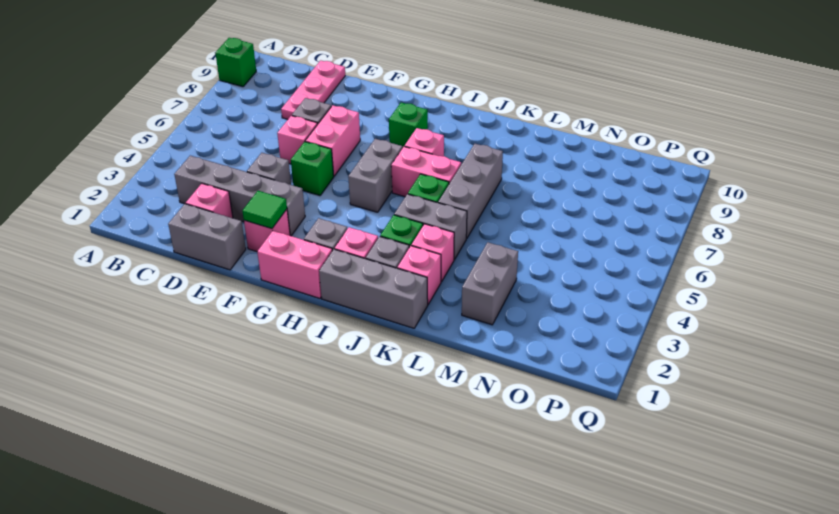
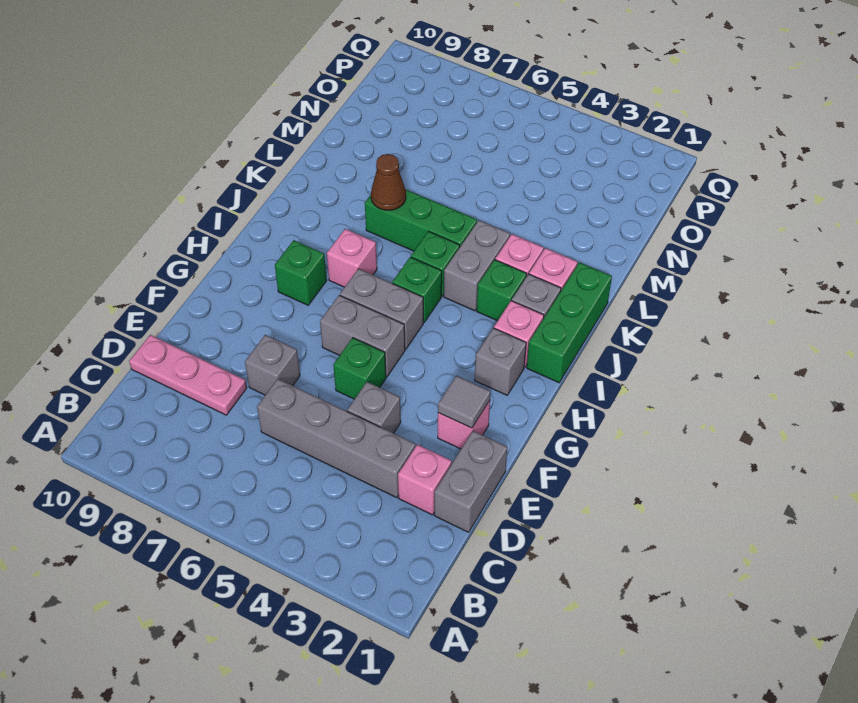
green brick A9 level 1 -> green brick I5 level 1
grey brick C3:F3 level 1 -> grey brick D3:D6 level 1
pink brick E6 level 1 -> none
green tile F2 level 2 -> grey tile F2 level 2
pink brick F6:F7 level 1 -> none
pink brick G1:H1 level 1 -> none
grey brick I1:K1 level 1 -> green brick I1:K1 level 1
pink brick I6:J6 level 1 -> none
grey brick K5:K7 level 1 -> green brick K5:K7 level 1
none -> brown cone K7 level 2
grey brick M2:M3 level 1 -> grey brick G5:G6 level 1

